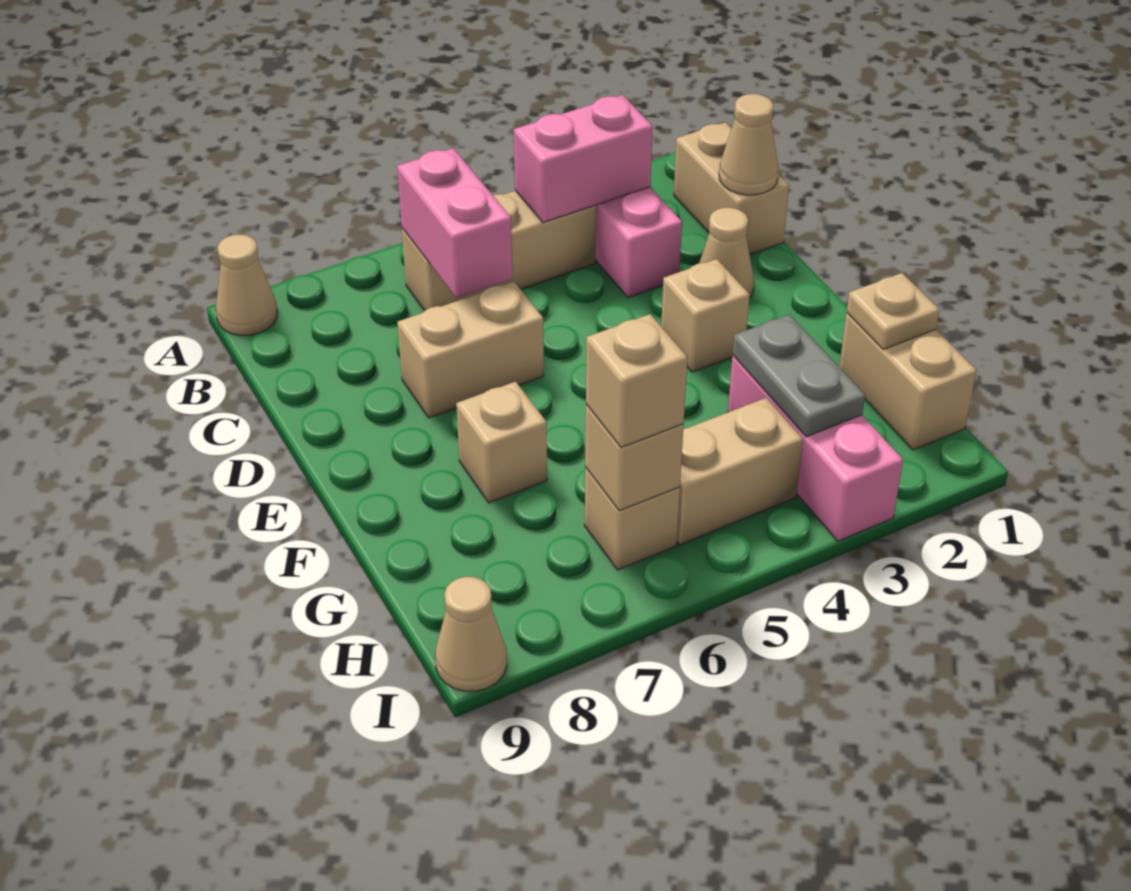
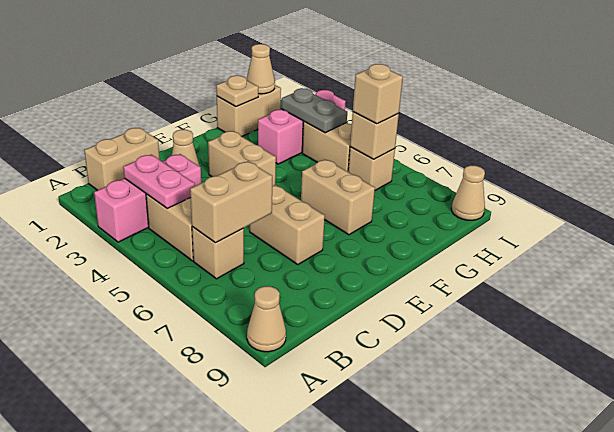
pink brick B3:B4 level 2 -> pink plate B3:B4 level 2
pink brick B6:C6 level 2 -> tan brick B6:C6 level 2
tan cone C1 level 2 -> tan cone H1 level 2
tan brick E3 level 1 -> tan brick E3:E4 level 1
tan brick F7 level 1 -> tan brick F6:F7 level 1
grey plate G3:H3 level 2 -> grey plate H3:H4 level 2

